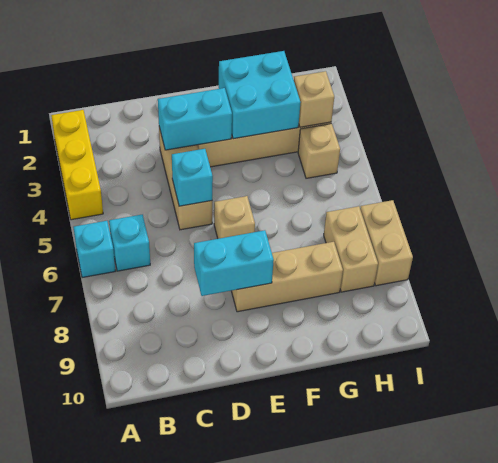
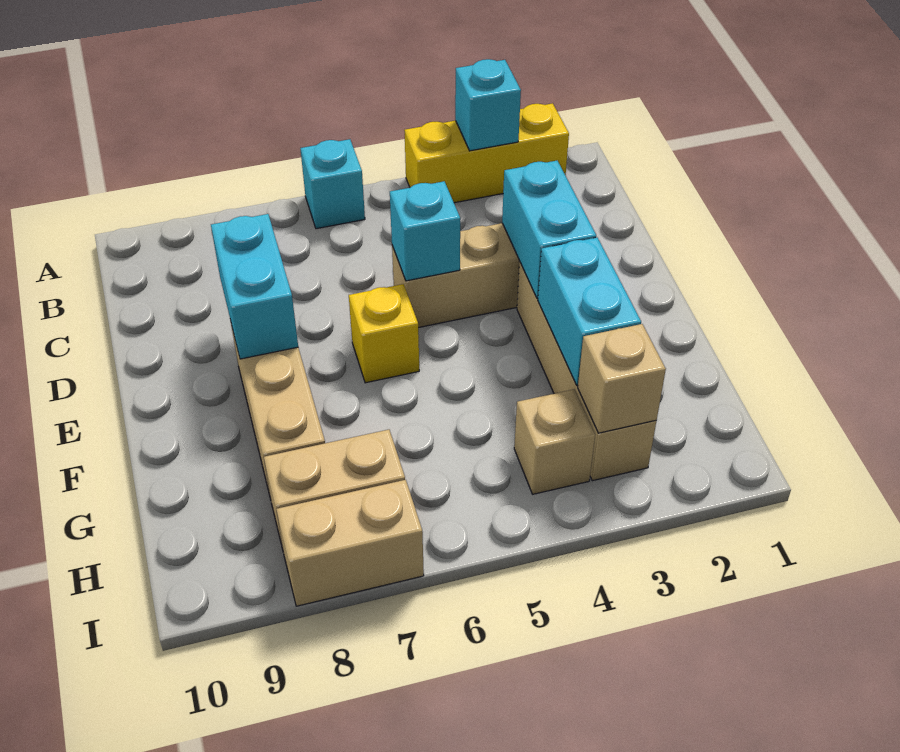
cyan brick B6 level 1 -> cyan brick A3 level 2
tan brick E6 level 1 -> yellow brick E6 level 1
cyan brick F2:G3 level 2 -> cyan brick F3:G3 level 2

